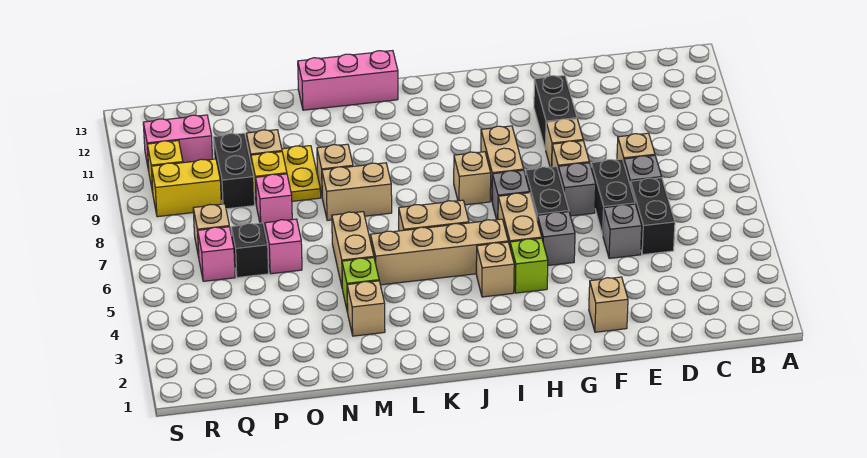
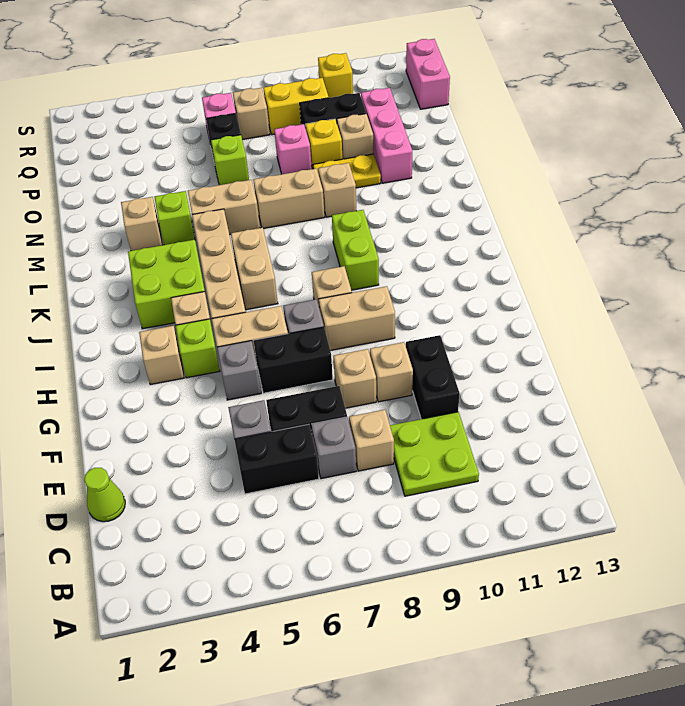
none -> lime plate C9:D10 level 1
none -> lime cone D1 level 1
tan brick F2 level 1 -> tan brick H3 level 1
grey brick F7 level 1 -> none
black brick F10:F11 level 1 -> black brick E10:F10 level 1
none -> lime brick J3:K4 level 1
none -> lime brick J9:K9 level 1
pink brick K13:M13 level 1 -> pink brick N11:P11 level 1
tan brick L8:M8 level 1 -> tan brick M7:M8 level 1
pink brick O6 level 1 -> lime brick O6 level 1
yellow brick Q9:R9 level 1 -> yellow brick Q8:Q9 level 1
pink brick Q11:R11 level 1 -> pink brick Q13:R13 level 1

